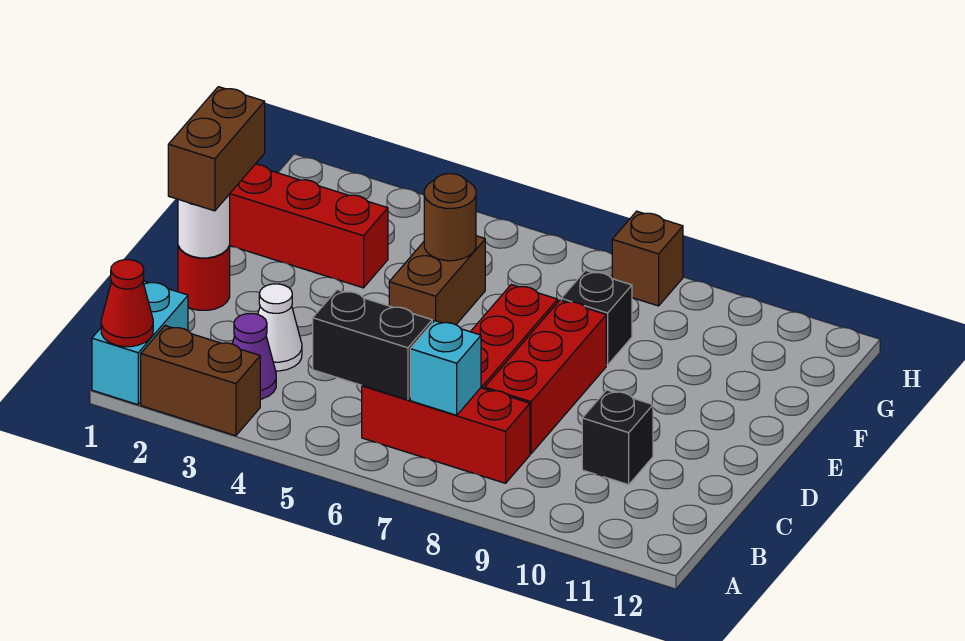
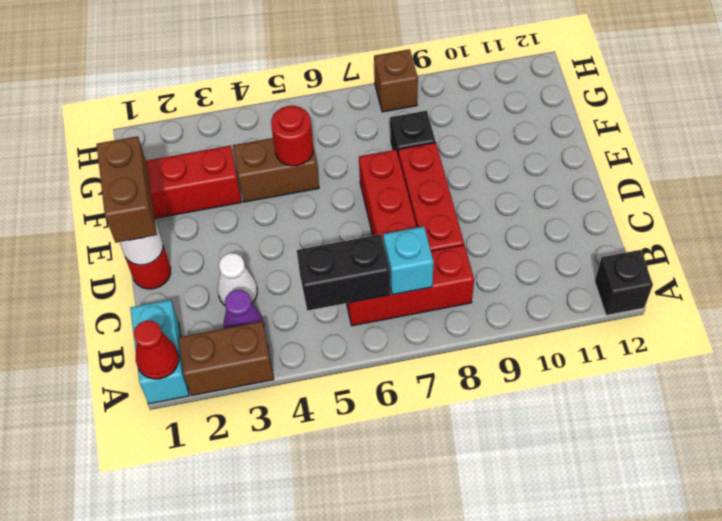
black brick C10 level 1 -> black brick A12 level 1
brown brick E5:F5 level 1 -> brown brick F4:F5 level 1
brown round brick F5 level 2 -> red round brick F5 level 2

